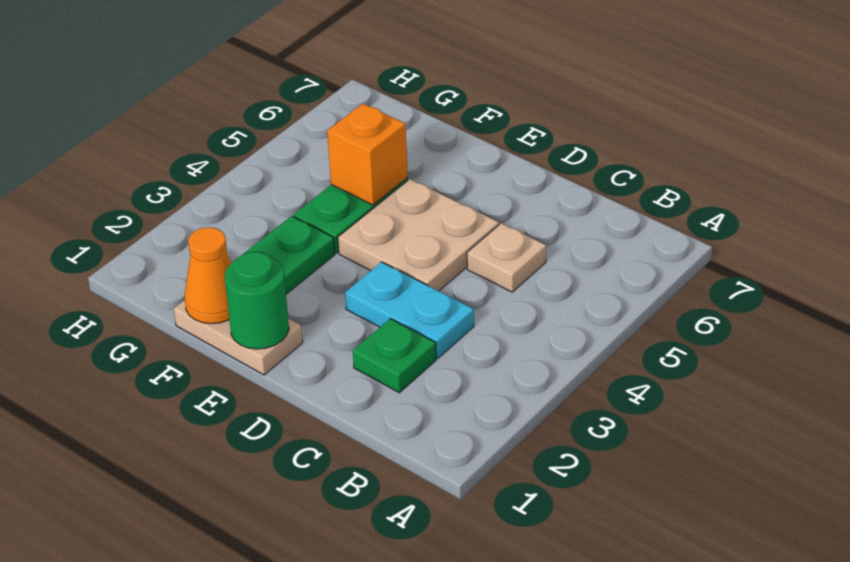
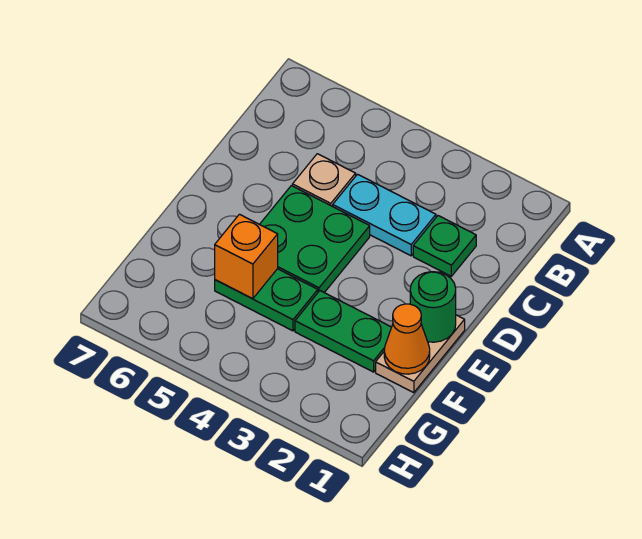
cyan plate C3:D3 level 1 -> cyan plate C3:C4 level 1
tan plate D4:E5 level 1 -> green plate D4:E5 level 1

